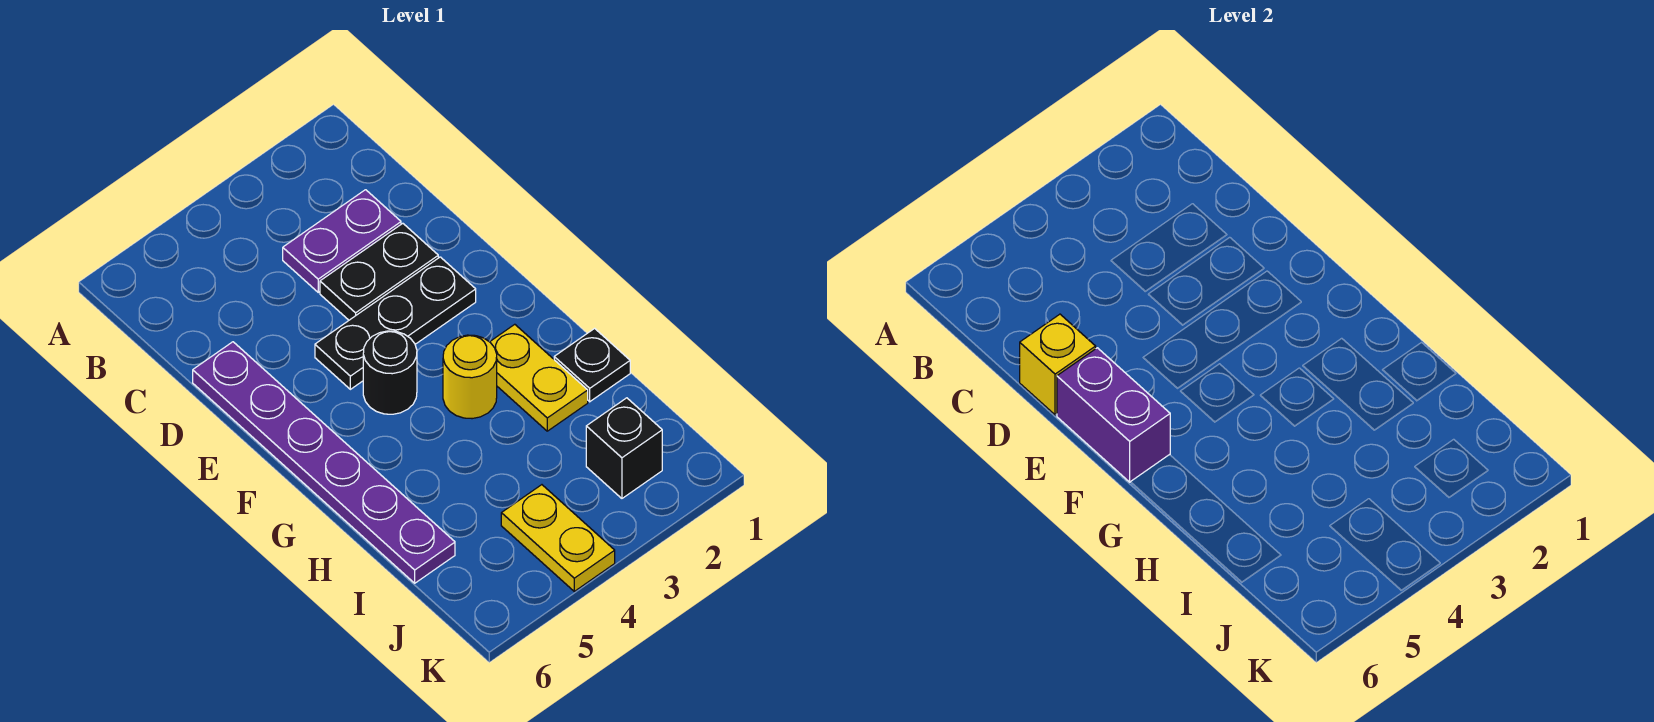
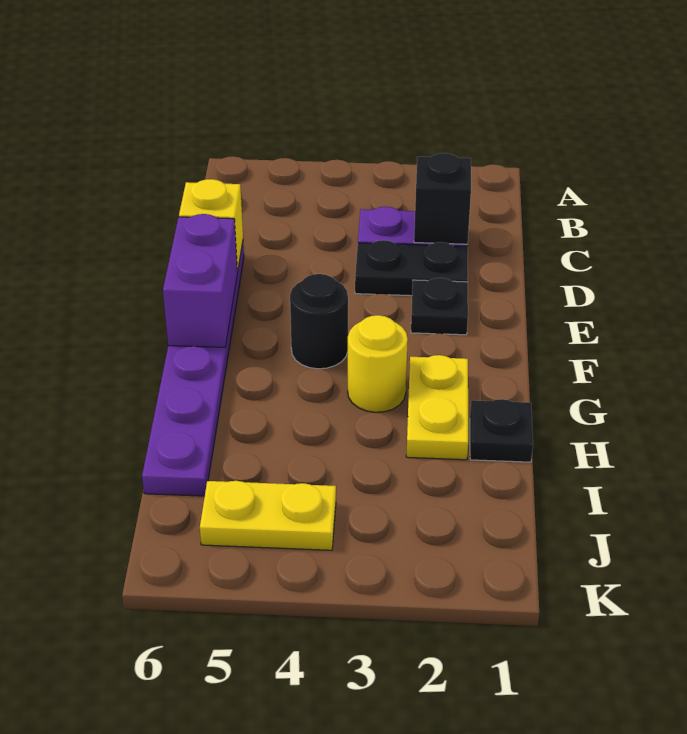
black plate E2:E4 level 1 -> black plate E2 level 1
black brick J2 level 1 -> black brick C2 level 2
yellow plate J4:K4 level 1 -> yellow plate J4:J5 level 1

